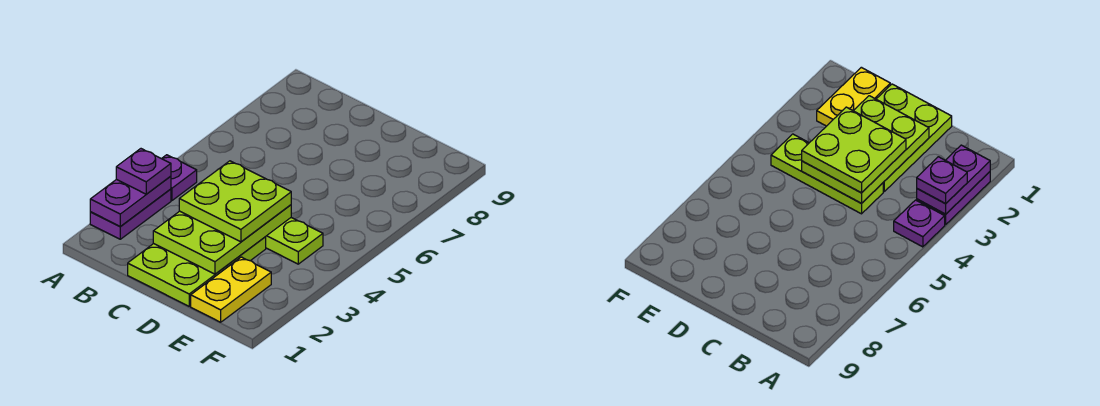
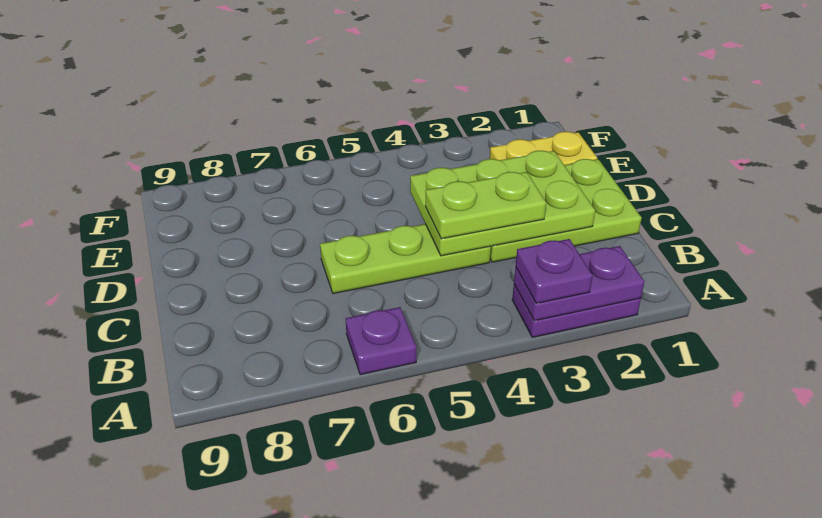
purple plate A4 level 1 -> purple plate A6 level 1
lime plate C3:D4 level 3 -> lime plate C3:C4 level 3
lime plate C4:E4 level 1 -> lime plate C4:C6 level 1

